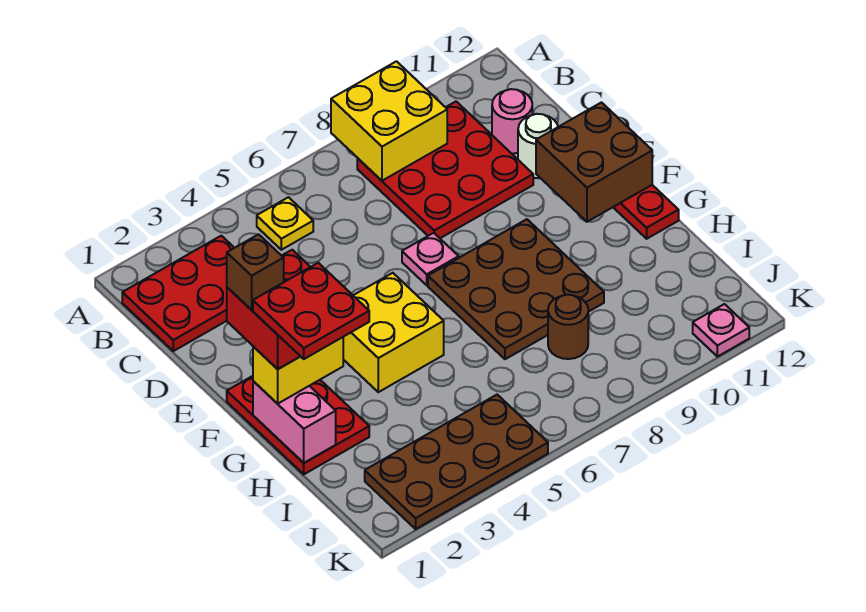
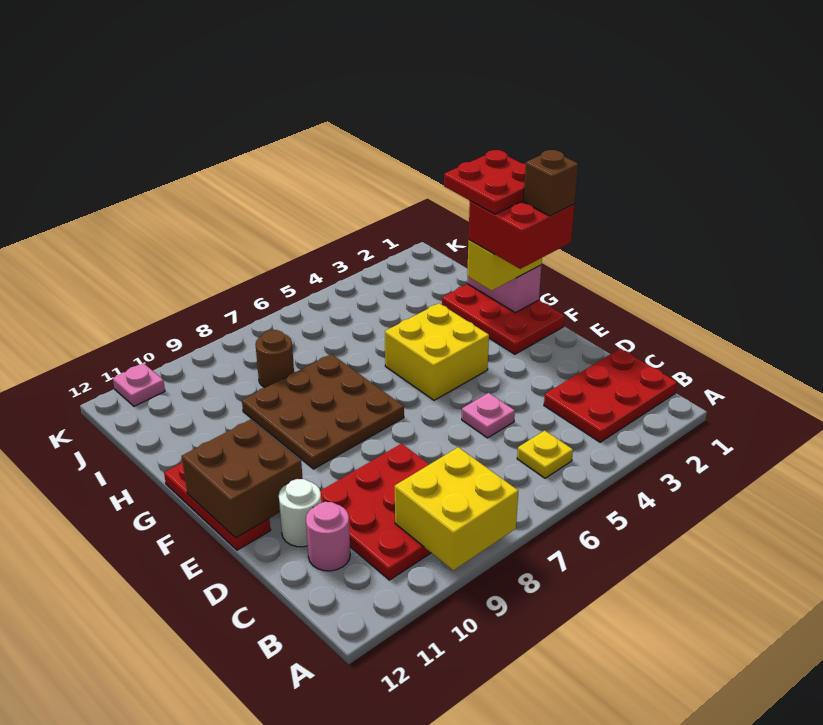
pink plate E7 level 1 -> pink plate D5 level 1
brown plate J2:K5 level 1 -> none

